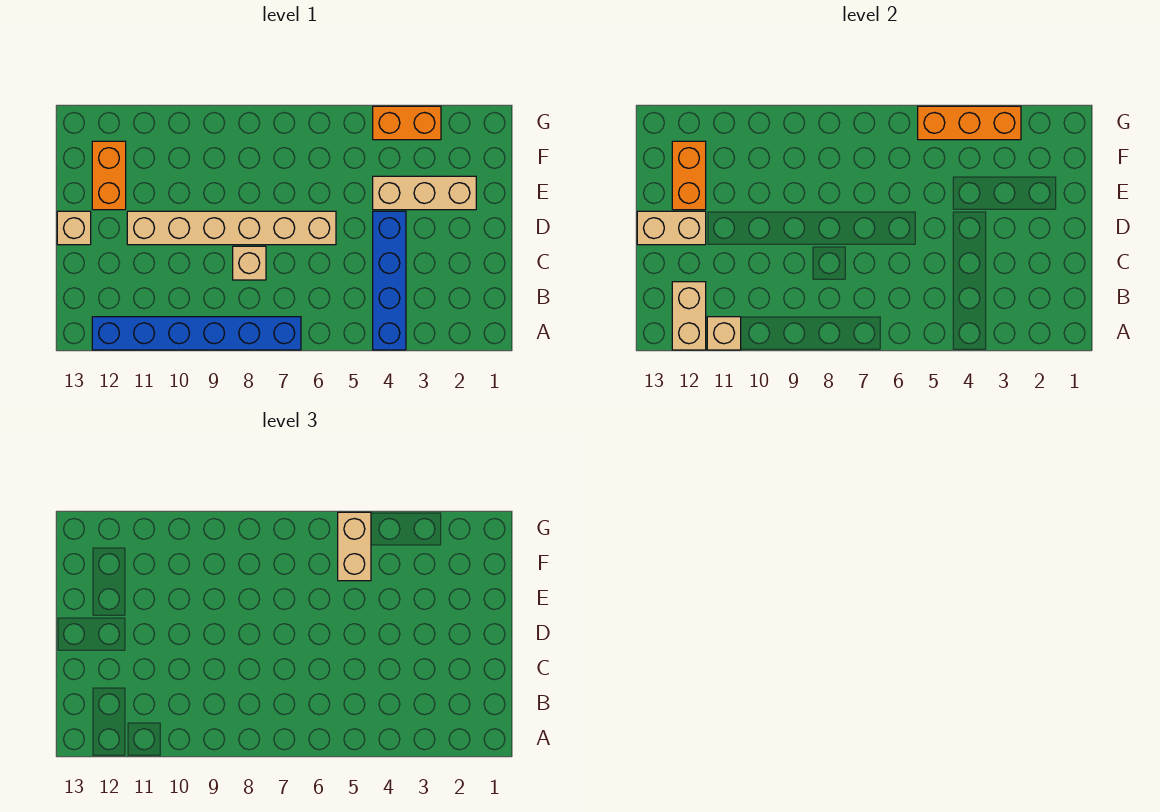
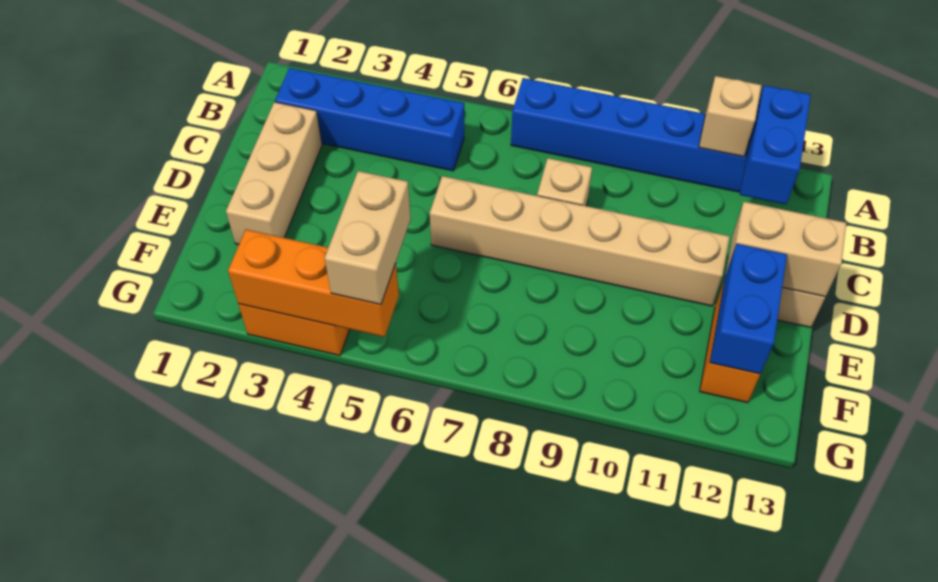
blue brick A4:D4 level 1 -> blue brick B2:B5 level 1
tan brick A12:B12 level 2 -> blue brick A12:B12 level 2
tan brick E2:E4 level 1 -> tan brick C2:E2 level 1
orange brick E12:F12 level 2 -> blue brick E12:F12 level 2

